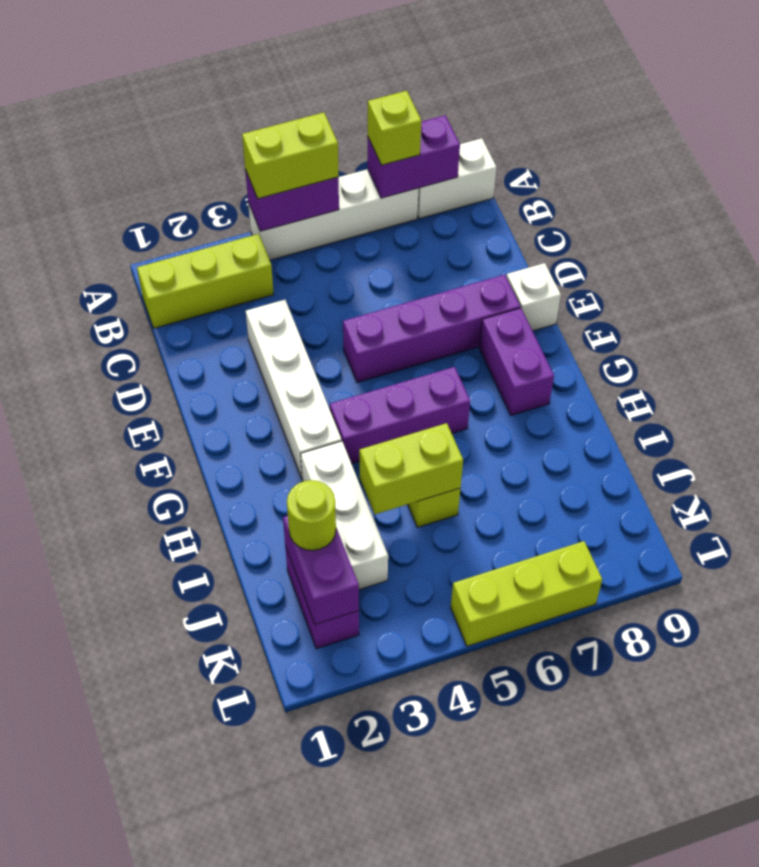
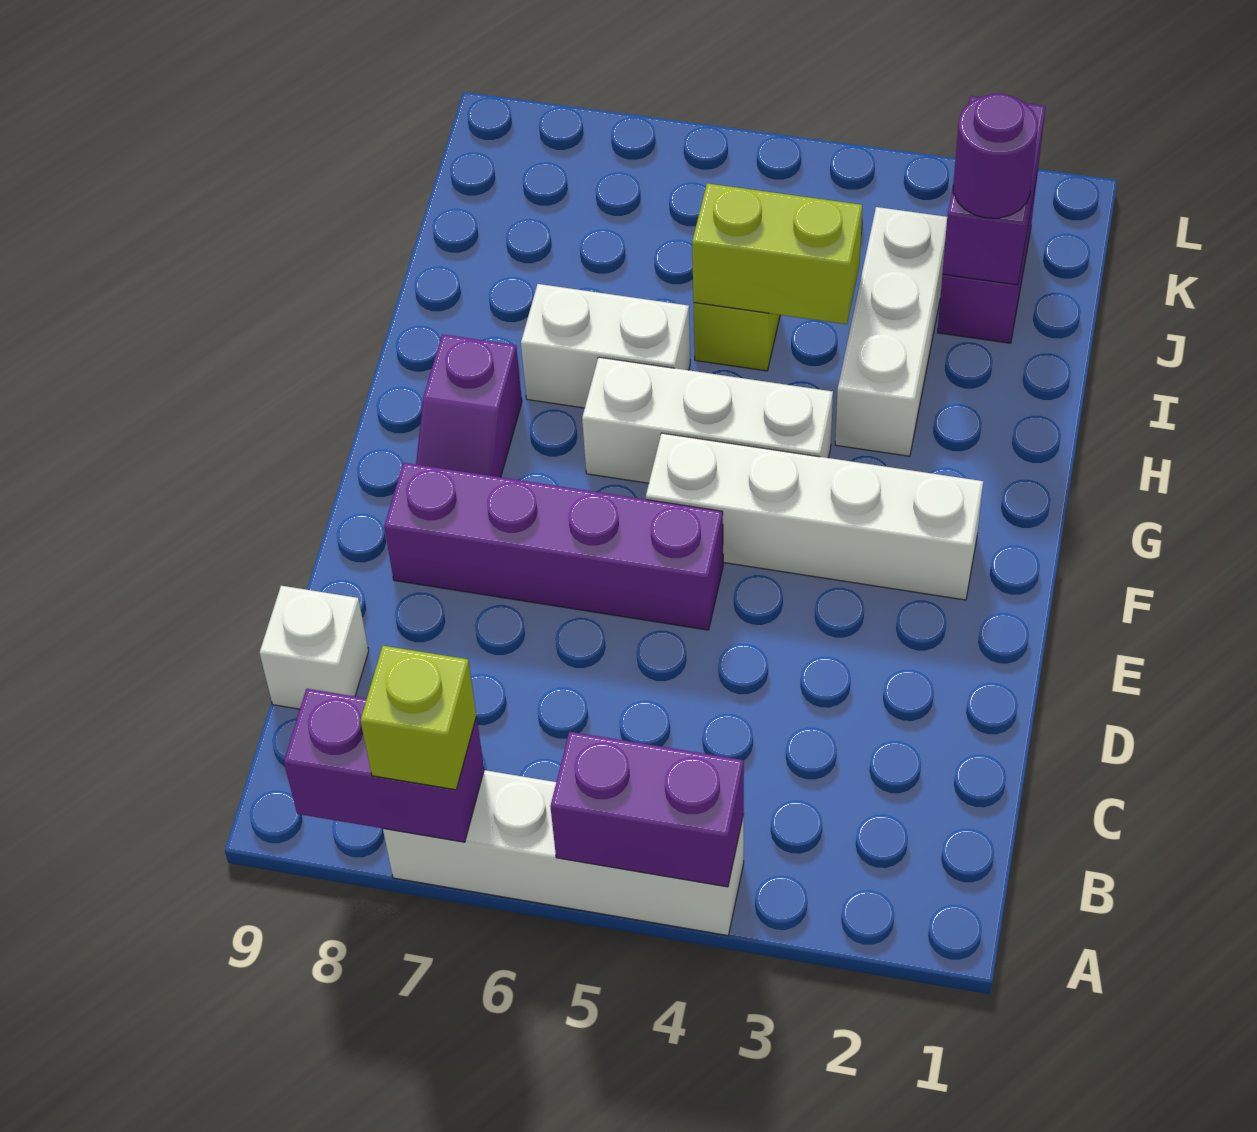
lime brick A4:A5 level 3 -> none
white brick A8:A9 level 1 -> white brick H6:H7 level 1
lime brick B1:B3 level 1 -> none
white brick D3:G3 level 1 -> white brick F2:F5 level 1
white brick E9 level 1 -> white brick C9 level 1
purple brick F8:G8 level 1 -> purple slope F8:G8 level 1 top G
purple brick G4:G6 level 1 -> white brick G4:G6 level 1
lime round brick J2 level 3 -> purple round brick J2 level 3
lime brick L5:L7 level 1 -> none

